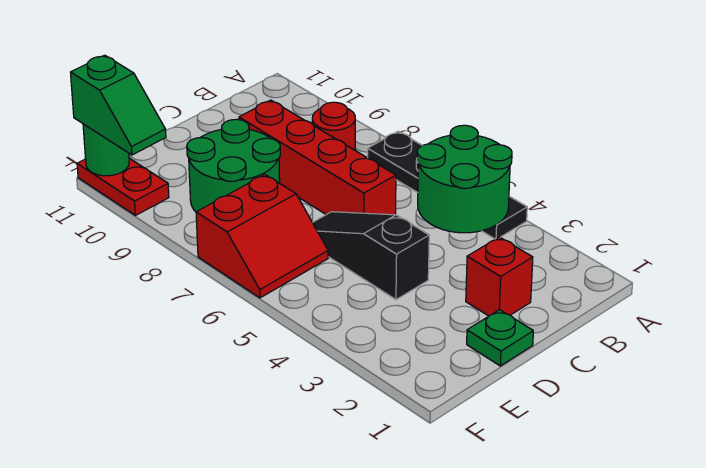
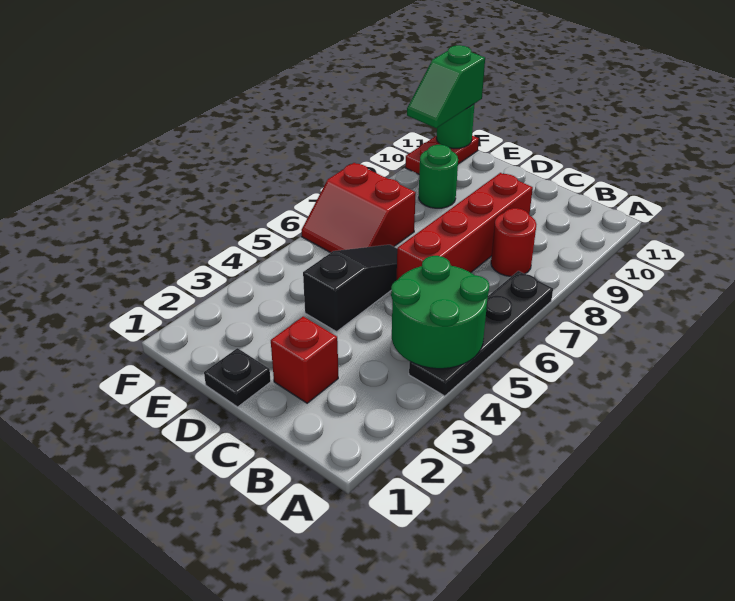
green plate D1 level 1 -> black plate D1 level 1
green round brick D8:E9 level 1 -> green round brick E9 level 1

